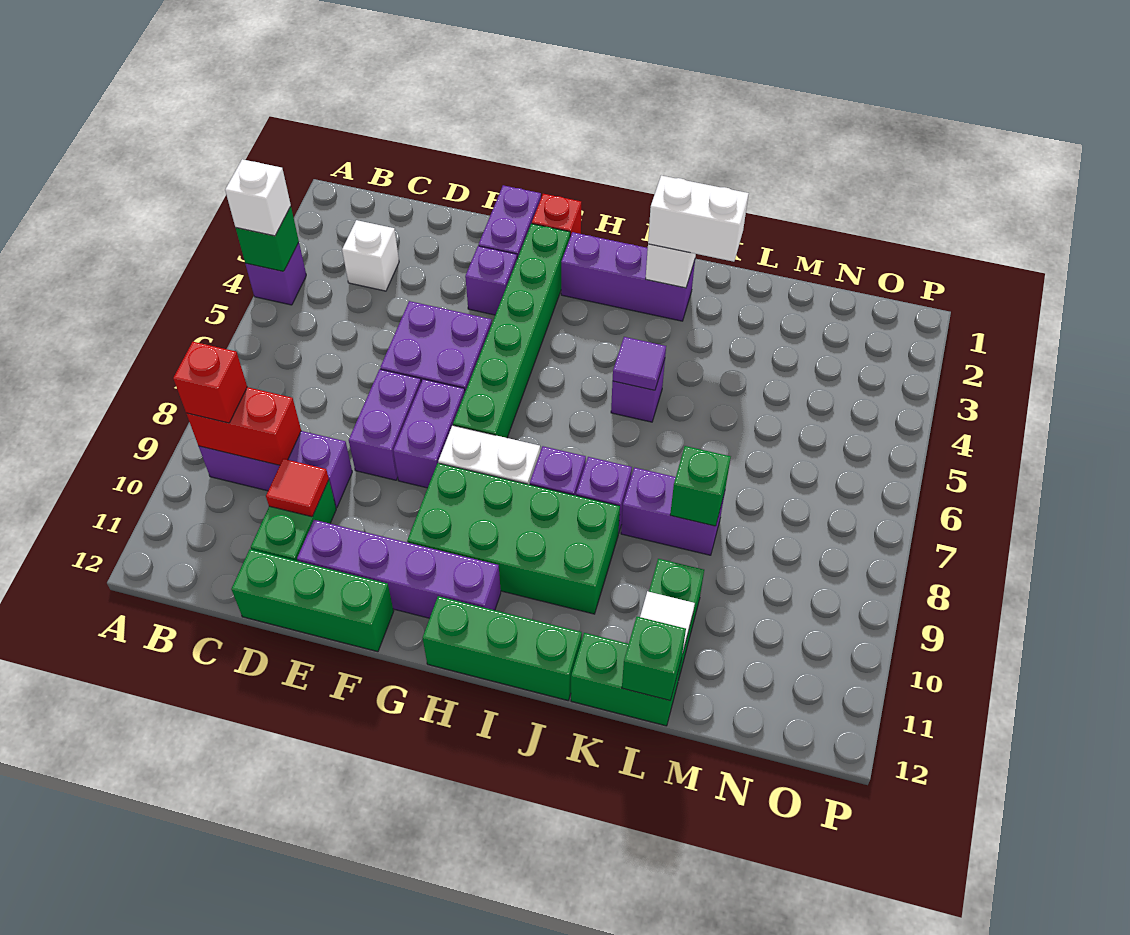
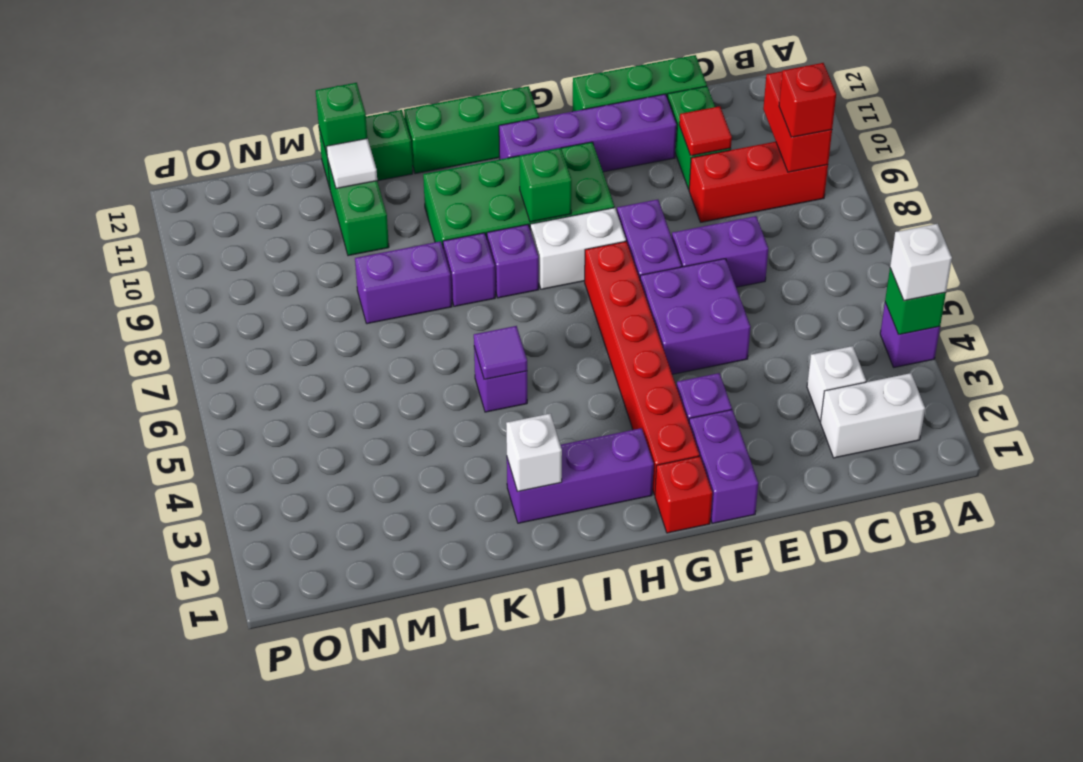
purple brick B9:D9 level 1 -> red brick B9:D9 level 1
red brick B9:C9 level 2 -> red brick B9:B10 level 2
purple brick E7:E8 level 1 -> purple brick D7:E7 level 1
green brick G2:G7 level 1 -> red brick G2:G7 level 1
white brick J2:K2 level 3 -> white brick B2:C2 level 1
green brick L8 level 2 -> green brick H9 level 2

